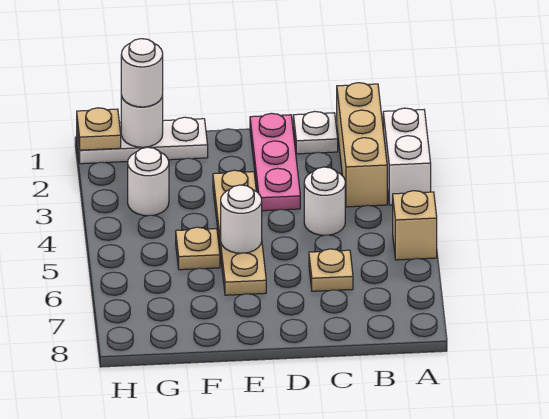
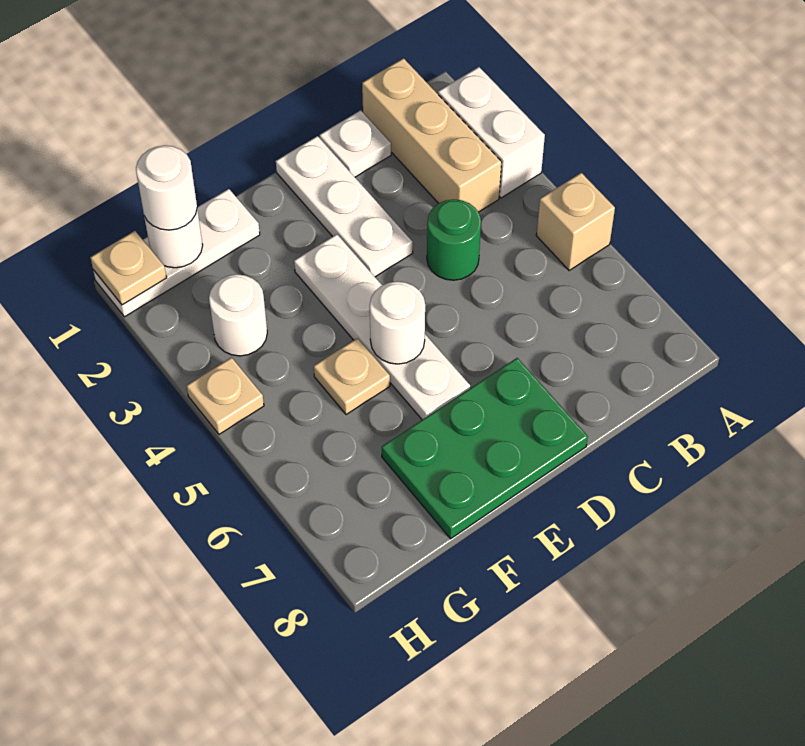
white round brick C4 level 1 -> green round brick C4 level 1
tan plate C6 level 1 -> tan plate H4 level 1
pink plate D1:D3 level 1 -> white plate D1:D3 level 1
none -> green plate D7:F8 level 1
tan plate E3:E6 level 1 -> white plate E3:E6 level 1

